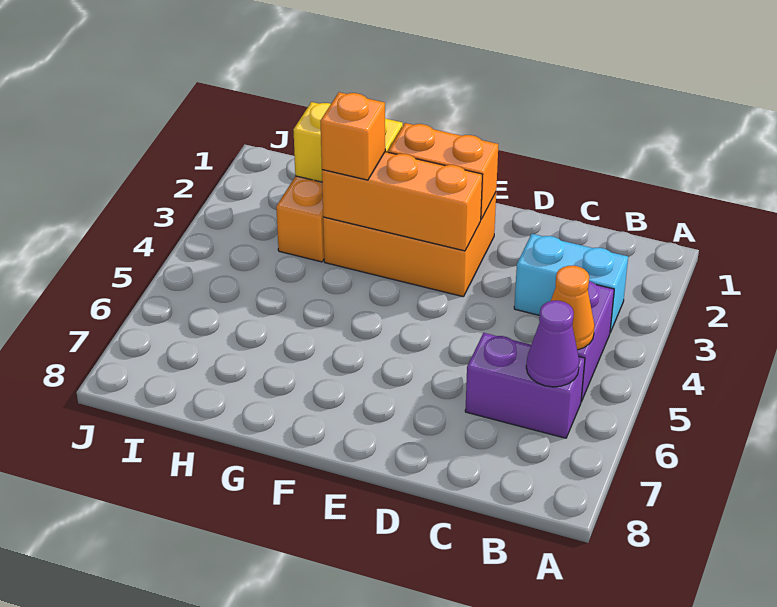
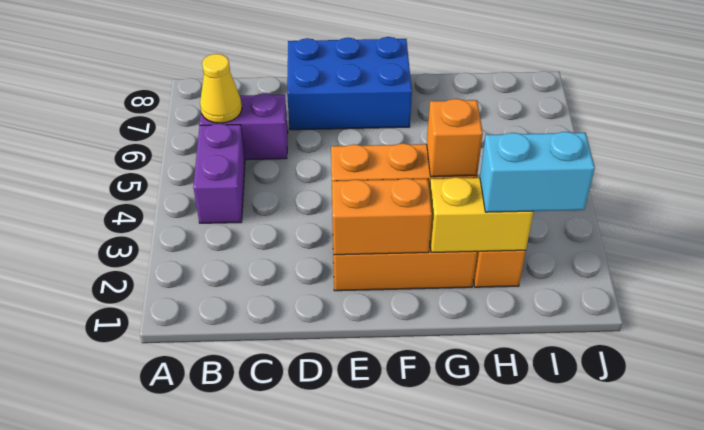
cyan brick B3:C3 level 1 -> cyan brick H2:I2 level 3
orange cone B5 level 2 -> none
purple cone B6 level 2 -> yellow cone B6 level 2
none -> blue brick D7:F8 level 1

